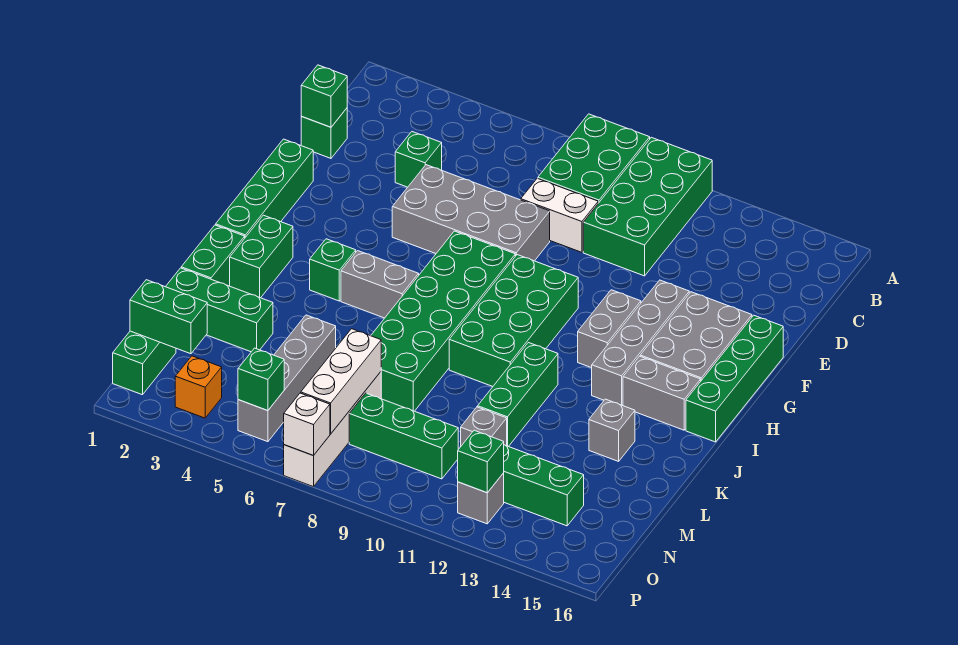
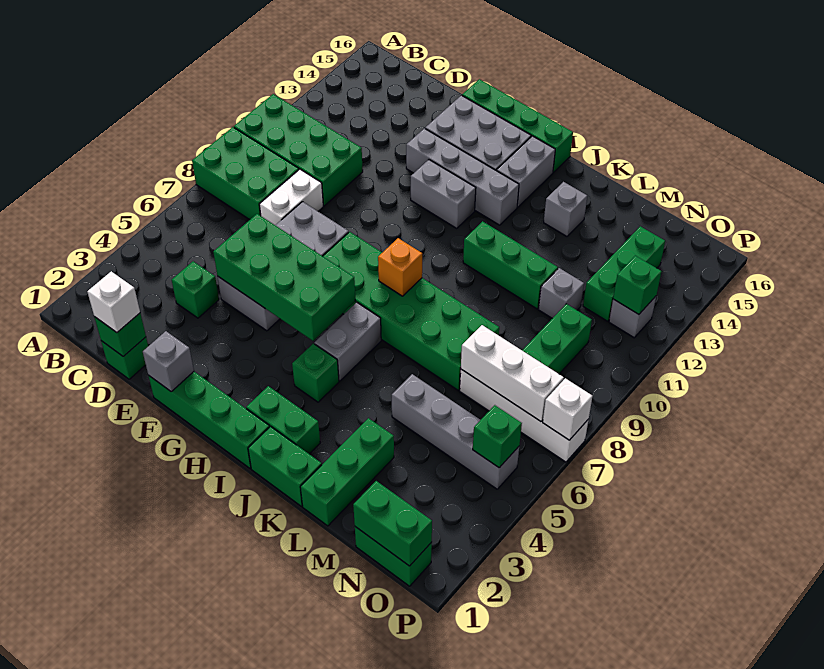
none -> white brick D1 level 3
none -> grey brick F1 level 2
green brick G9:J10 level 1 -> green brick E5:H6 level 2
green brick N1:N2 level 2 -> green brick N1:O1 level 2
orange brick O3 level 1 -> orange brick I8 level 2

